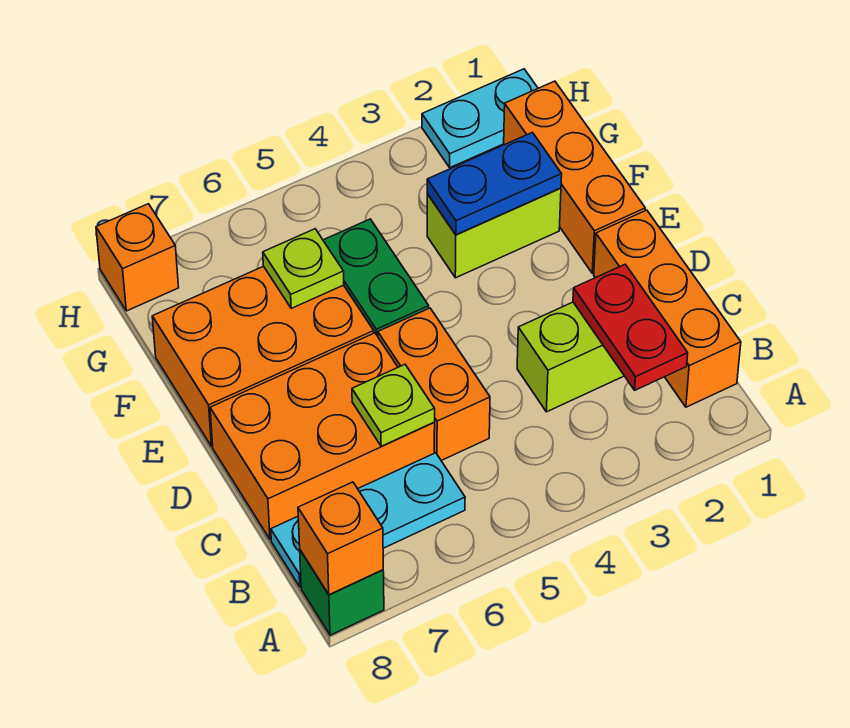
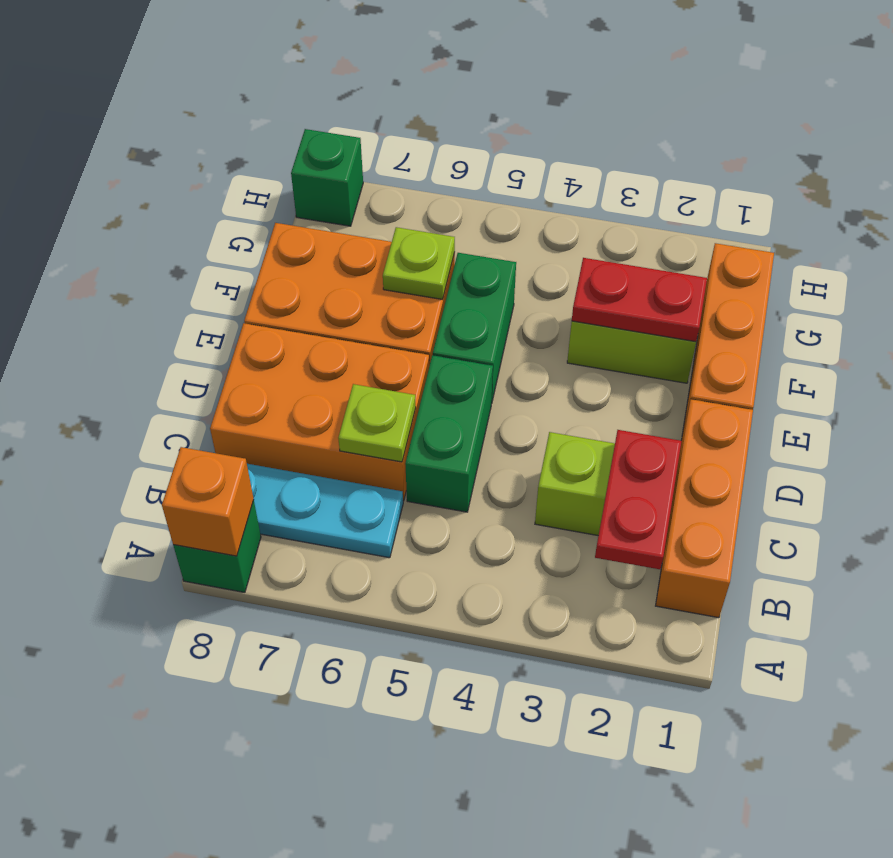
orange brick C5:D5 level 1 -> green brick C5:D5 level 1
blue plate F2:F3 level 2 -> red plate F2:F3 level 2
cyan plate H1:H2 level 1 -> none
orange brick H8 level 1 -> green brick H8 level 1

